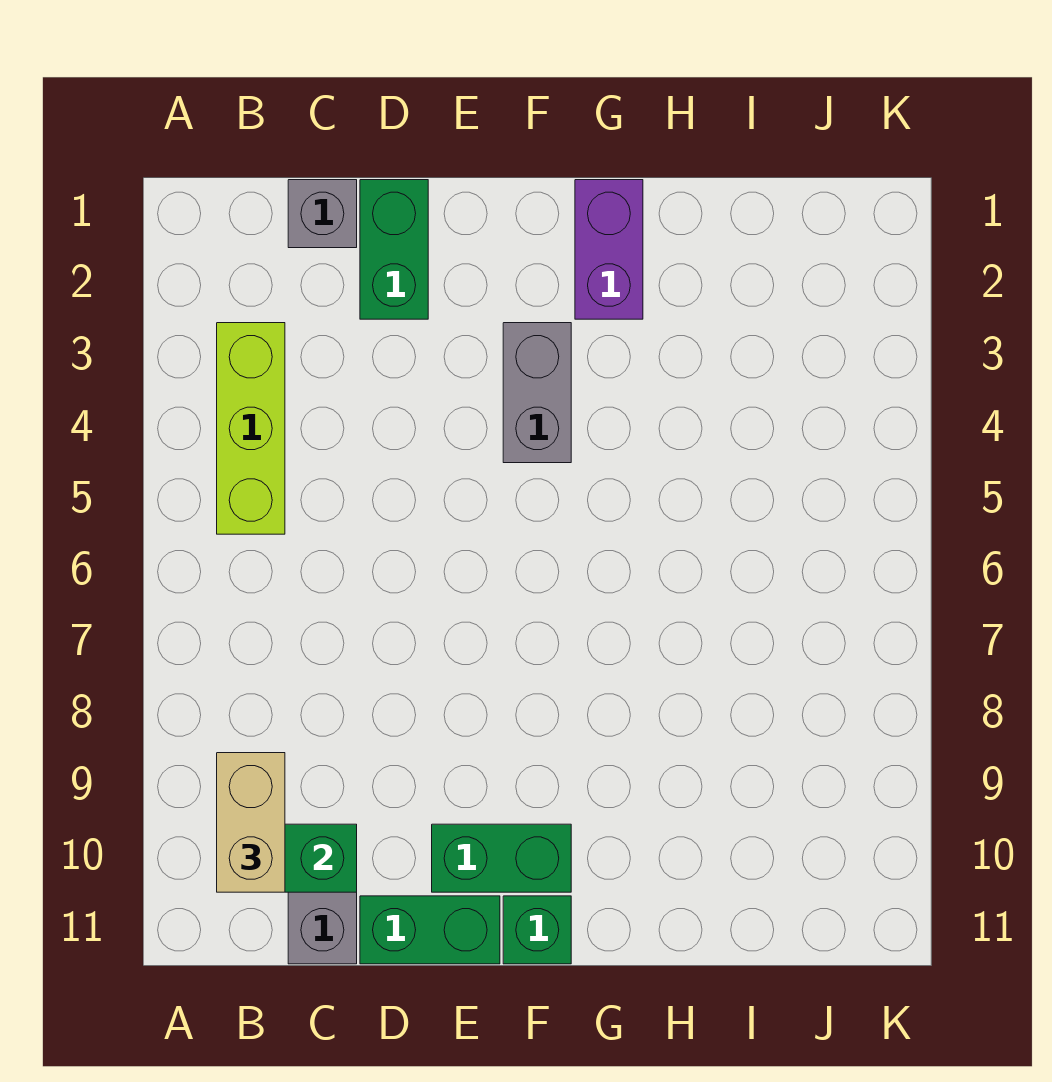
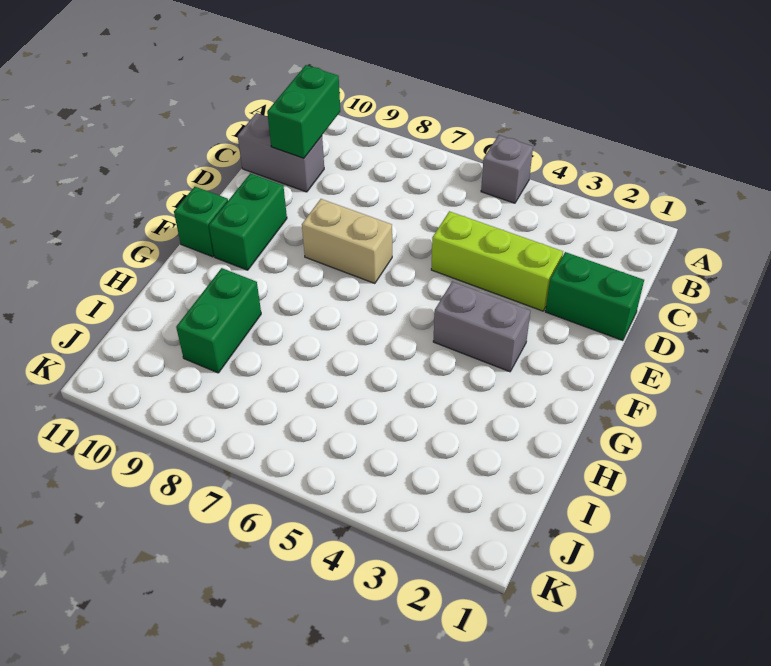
lime brick B3:B5 level 1 -> lime brick D3:D5 level 1
tan brick B9:B10 level 3 -> tan brick E7:E8 level 1
grey brick C1 level 1 -> grey brick A5 level 1
green brick D11:E11 level 1 -> green brick H9:I9 level 1
purple brick G1:G2 level 1 -> none

